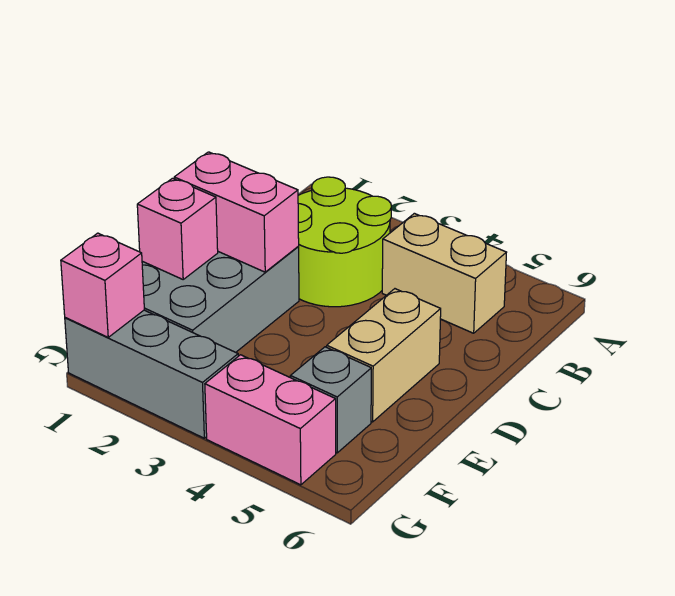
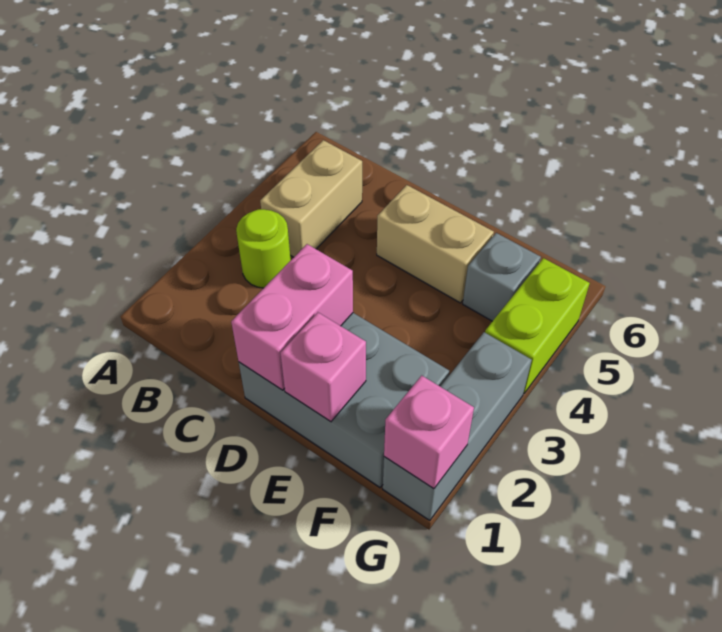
lime round brick B2:C3 level 1 -> lime round brick B3 level 1
pink brick G4:G5 level 1 -> lime brick G4:G5 level 1

